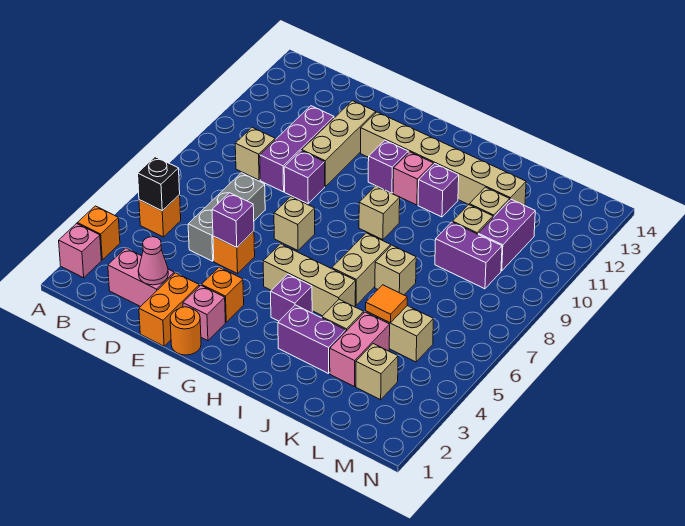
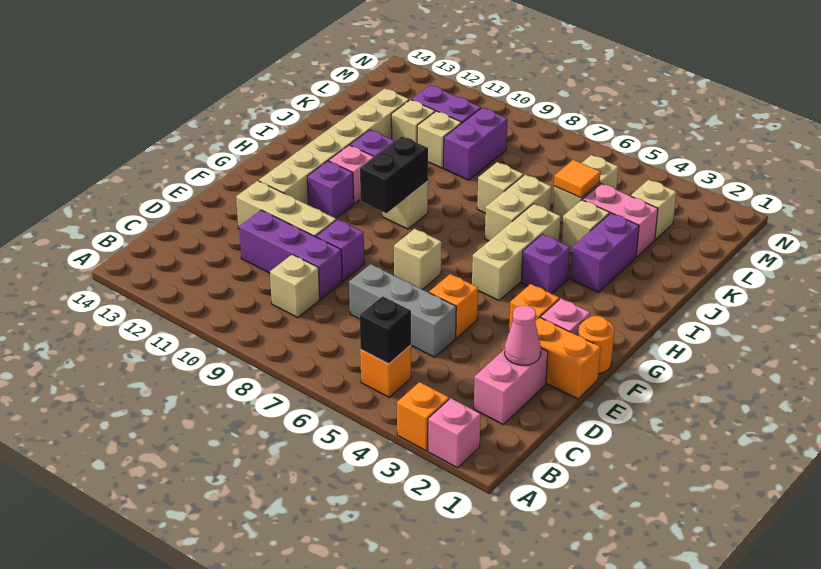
purple brick E5 level 2 -> none
none -> black brick G9:H9 level 2
tan brick I6:I7 level 1 -> tan brick I6:J6 level 1

